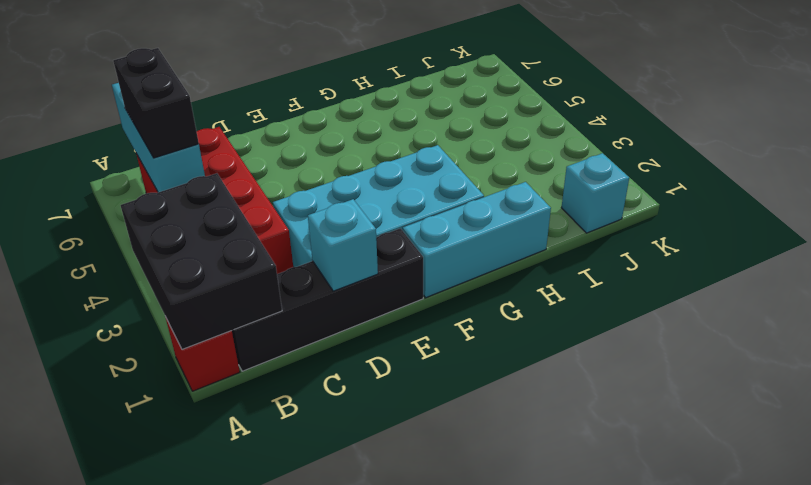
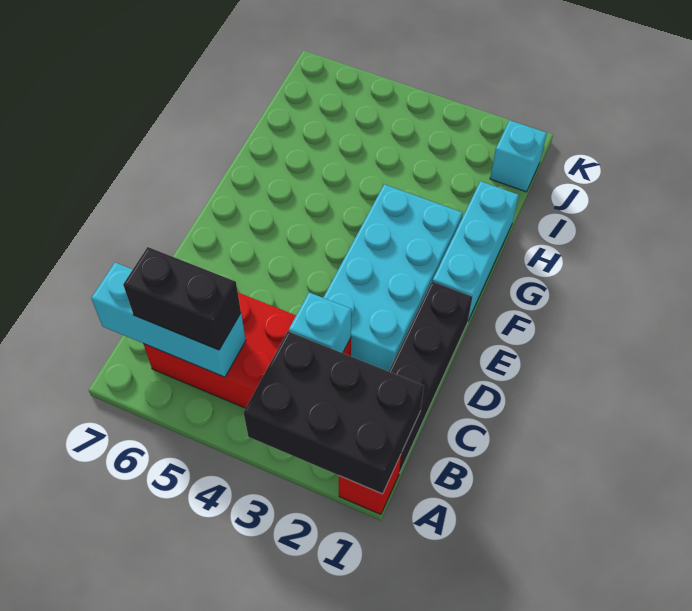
cyan brick D1 level 2 -> cyan brick C3 level 2

